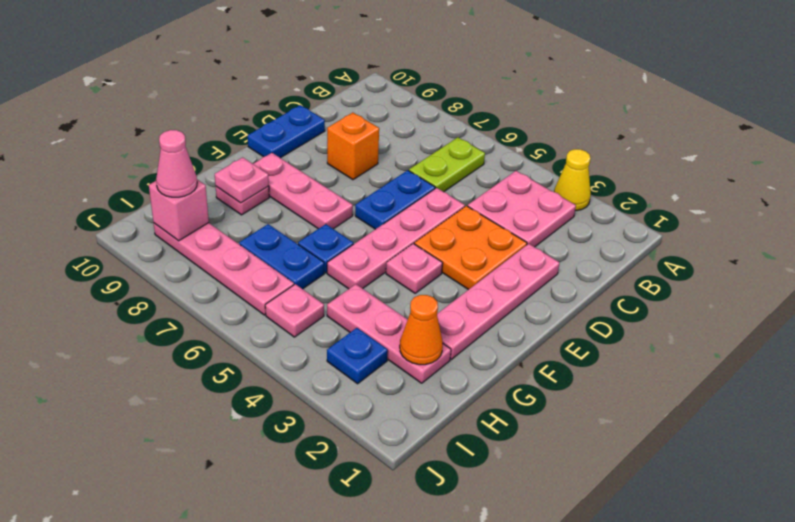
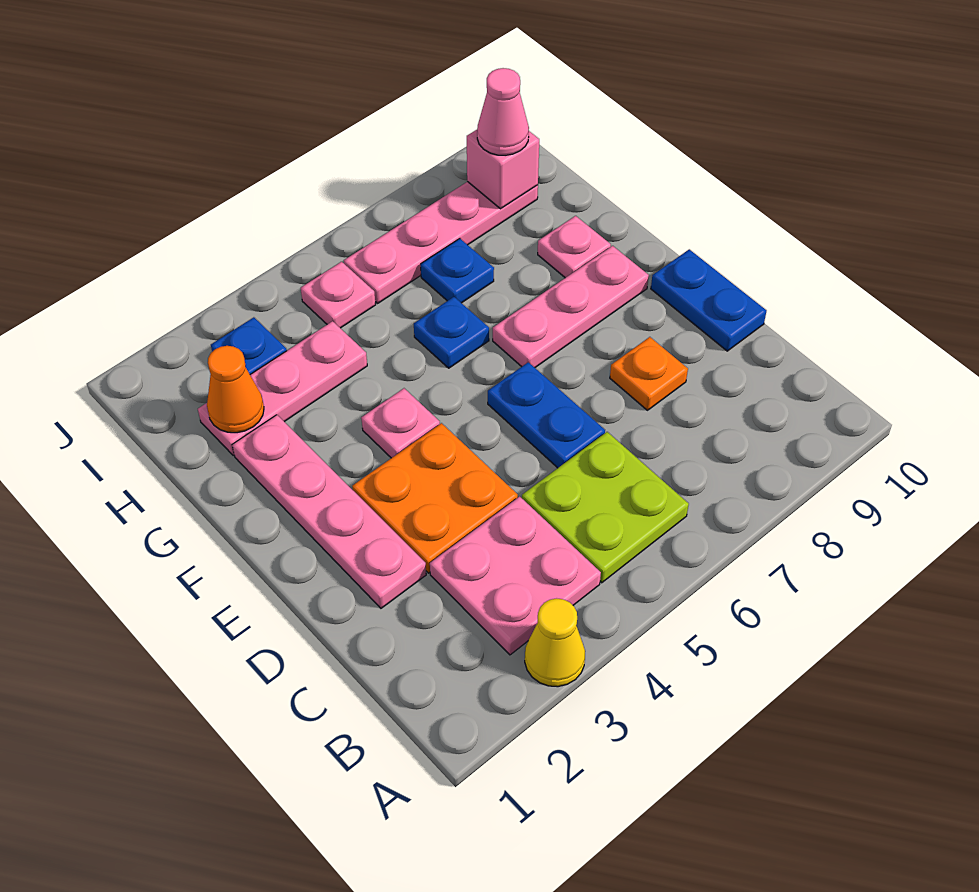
lime plate B6:C6 level 1 -> lime plate B5:C6 level 1
pink plate D5:G5 level 1 -> none
orange brick D8 level 1 -> orange plate D8 level 1
pink plate G9 level 2 -> none
blue plate H6:H7 level 1 -> blue plate H7 level 1

